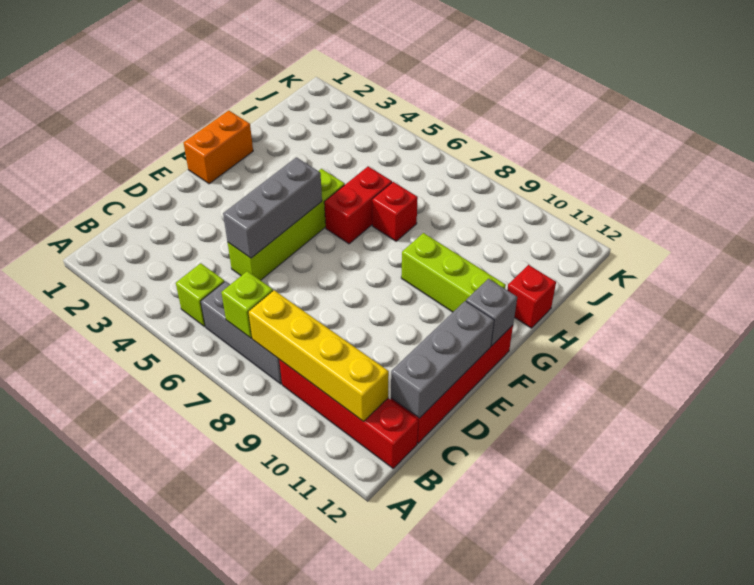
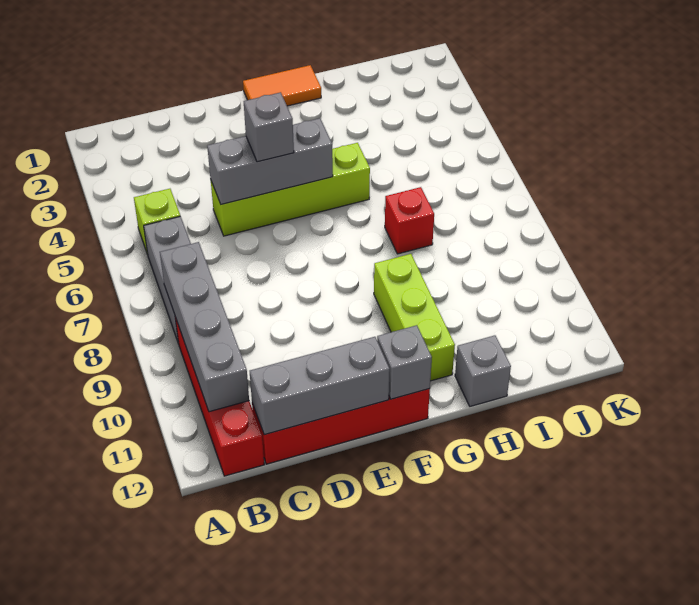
lime brick B7 level 2 -> none
yellow brick B8:B11 level 2 -> grey brick B8:B11 level 2
none -> grey brick E5 level 3
orange brick F1:G1 level 1 -> orange tile F1:G1 level 1
red brick G6:H6 level 1 -> none
red brick H12 level 1 -> grey brick H12 level 1

